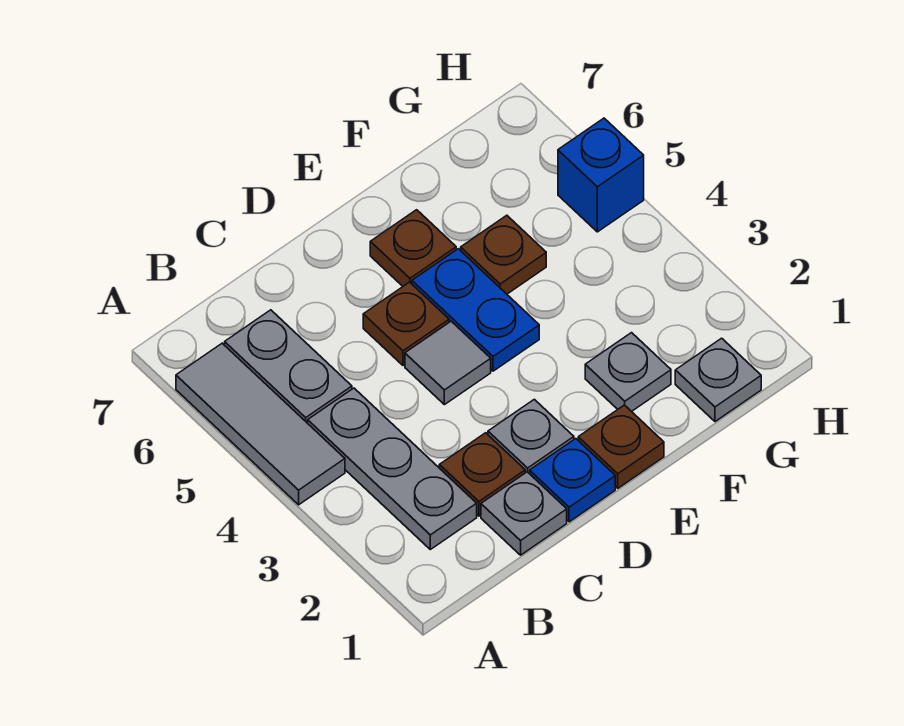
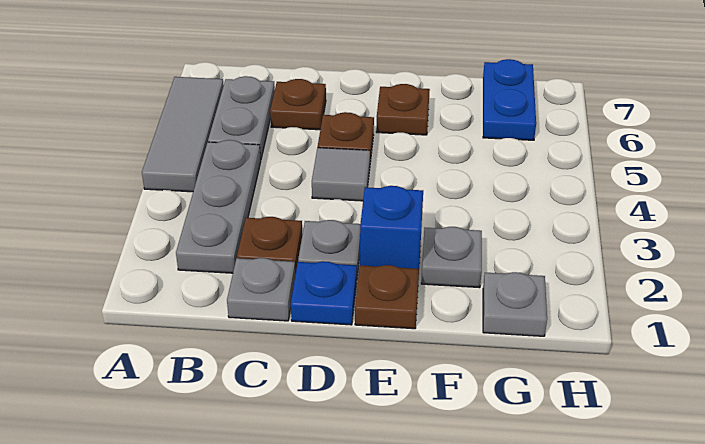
blue plate E4:E5 level 1 -> blue plate G6:G7 level 1
brown plate F5 level 1 -> brown plate C6 level 1
blue brick H5 level 1 -> blue brick E2 level 1

